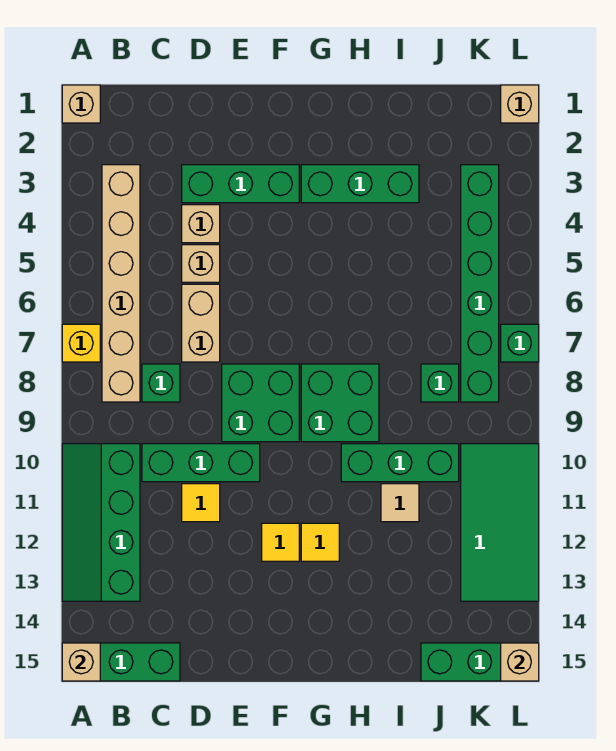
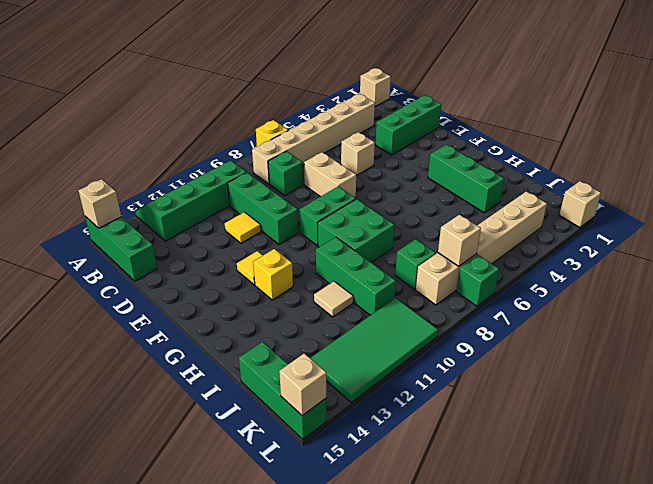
green brick D3:F3 level 1 -> green brick D1:D3 level 1
tan brick D4 level 1 -> tan brick K7 level 2
tan brick D6:D7 level 1 -> tan brick D7:E7 level 1
green brick E8:F9 level 1 -> green brick F8:F9 level 1
yellow tile G12 level 1 -> yellow brick G12 level 1
green brick K3:K8 level 1 -> tan brick K3:K8 level 1

